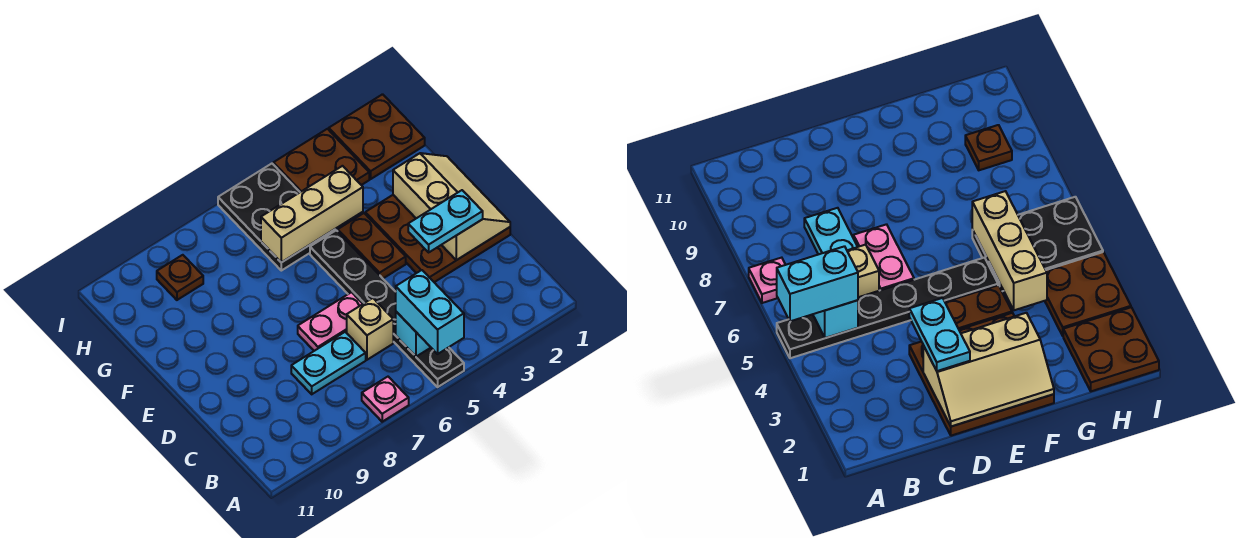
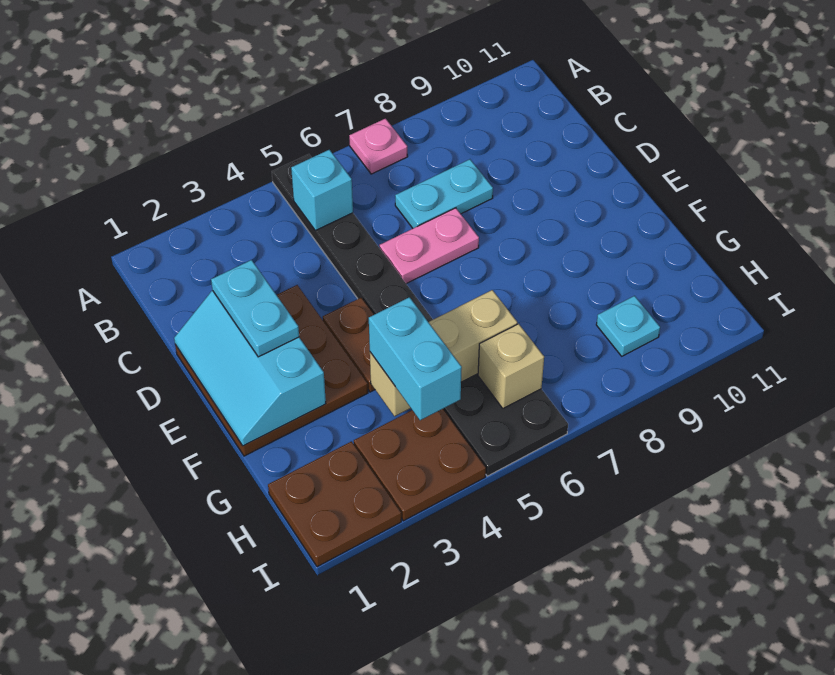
cyan brick A5:B5 level 3 -> cyan brick G4:H4 level 3
tan brick C6 level 1 -> tan brick H6 level 2
tan slope D1:F2 level 2 top 2 -> cyan slope D1:F2 level 2 top 2
cyan plate D2:D3 level 3 -> cyan plate D2:E2 level 3
brown plate H9 level 1 -> cyan plate H9 level 1

